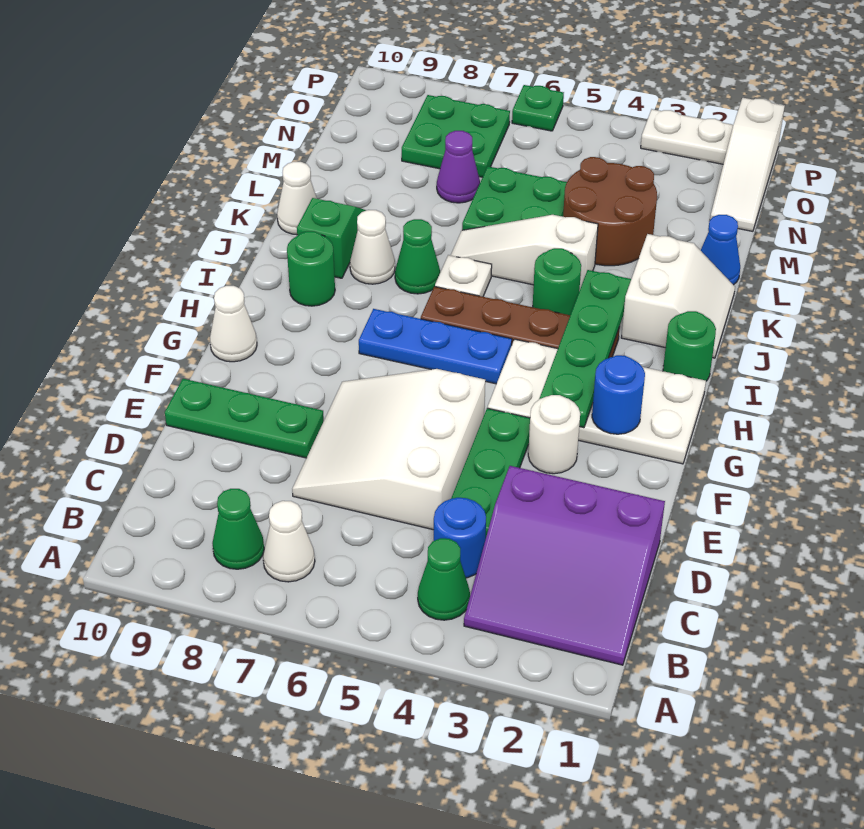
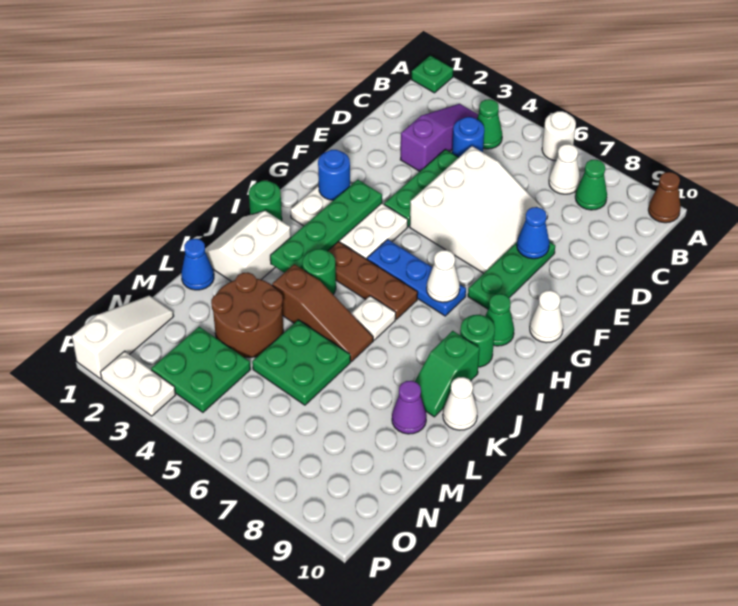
none -> brown cone A10 level 1
purple slope B1:D3 level 1 top D -> purple slope B3:D3 level 1 top D
green plate E8:E10 level 1 -> green plate E8:G8 level 1
none -> blue cone E8 level 2
white round brick F3 level 1 -> white round brick A6 level 1
white plate G1:H4 level 1 -> white plate G2:H4 level 1
green cone J7 level 1 -> green cone H9 level 1
white cone J8 level 1 -> white cone H7 level 2
white slope K4:K6 level 1 top 4 -> brown slope K4:K6 level 1 top 4
purple cone M7 level 1 -> purple cone L9 level 1
green plate N7:O8 level 1 -> green plate N3:O4 level 1
green plate P6 level 1 -> green plate A1 level 1

